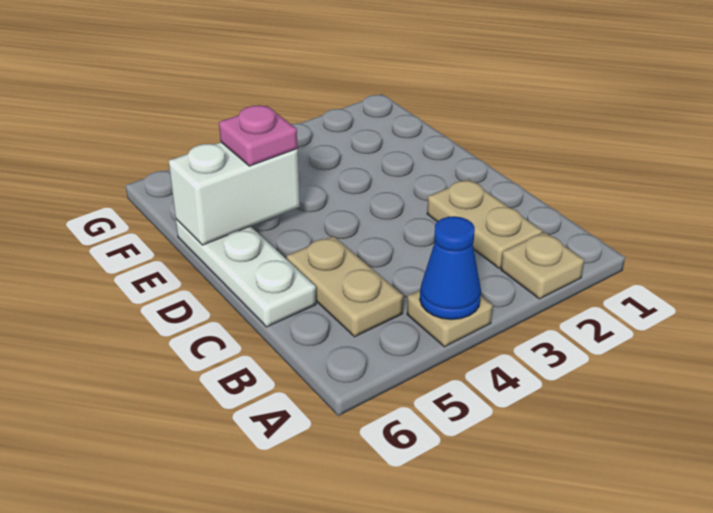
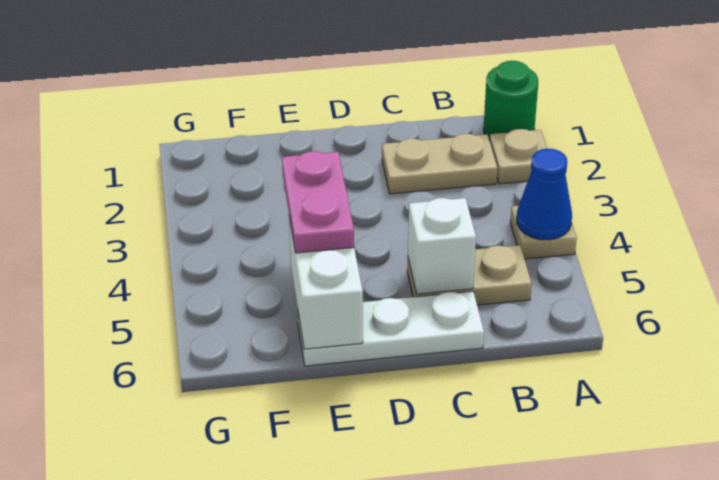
none -> green round brick A1 level 1
none -> white brick C5 level 2
pink plate E5 level 3 -> pink plate E4:E5 level 3

